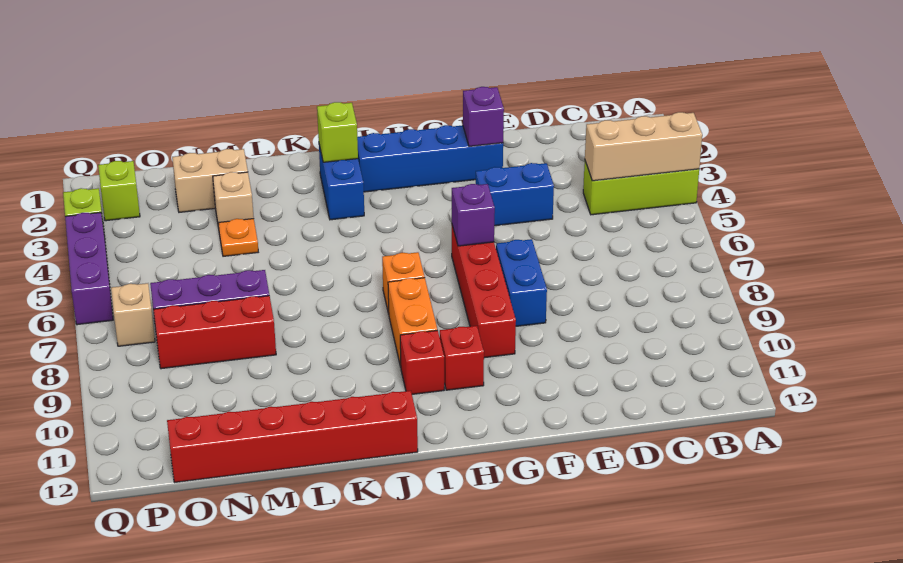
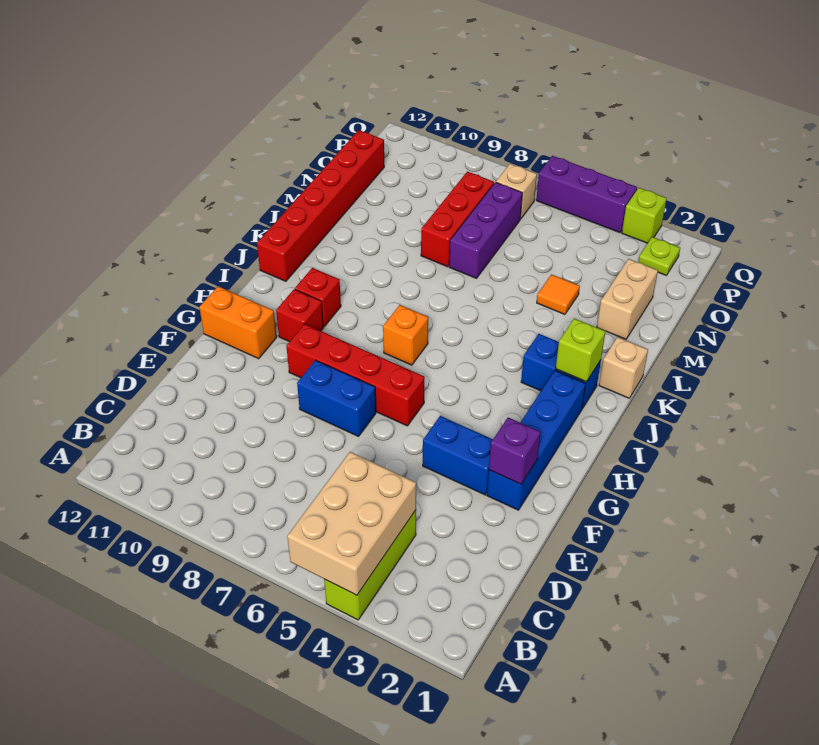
tan brick A4:C4 level 2 -> tan brick A4:C5 level 2
blue brick E4:F4 level 1 -> blue brick F3:F4 level 1
purple brick G6 level 2 -> none
orange brick I8:I9 level 1 -> orange brick G11:G12 level 1
tan brick M3 level 1 -> tan brick K1 level 1
orange plate M4 level 1 -> orange tile M4 level 1
lime brick P2 level 1 -> lime plate P2 level 1

